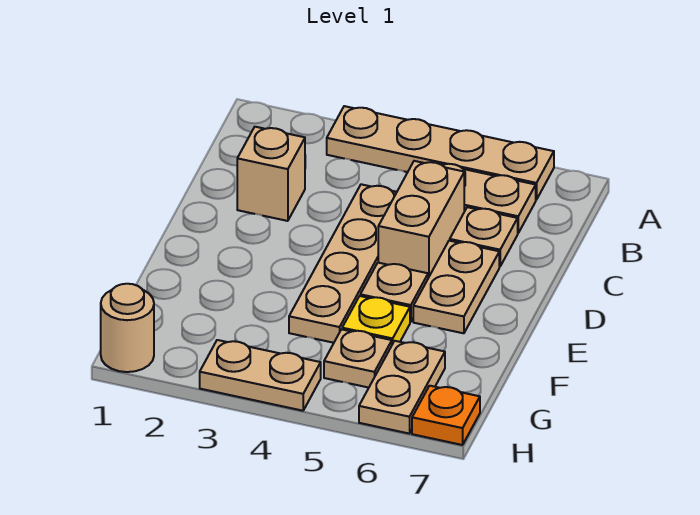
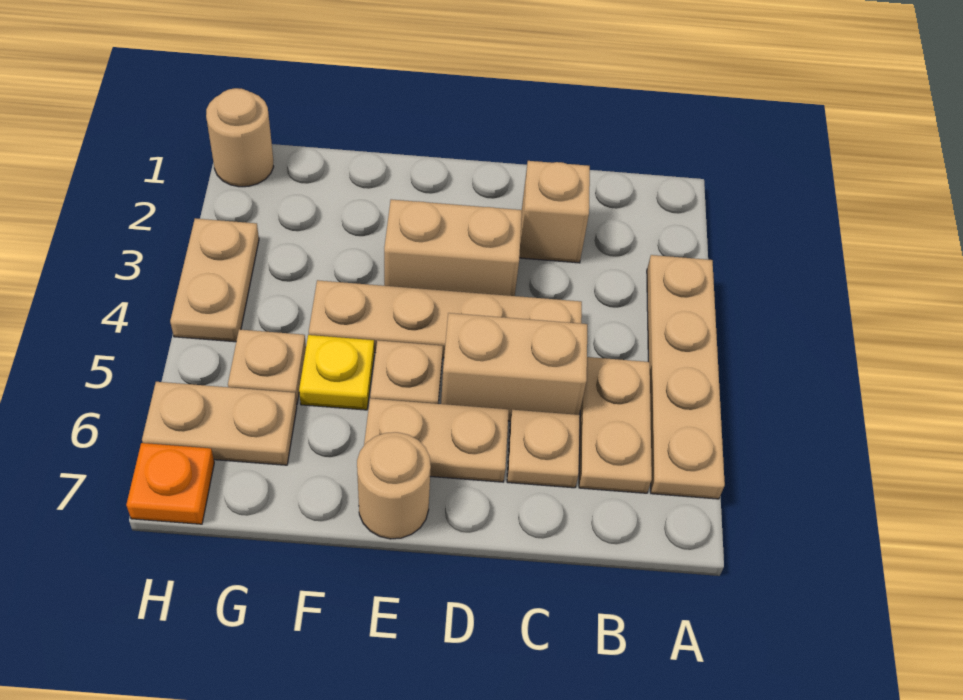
none -> tan brick D3:E3 level 1
none -> tan round brick E7 level 1

